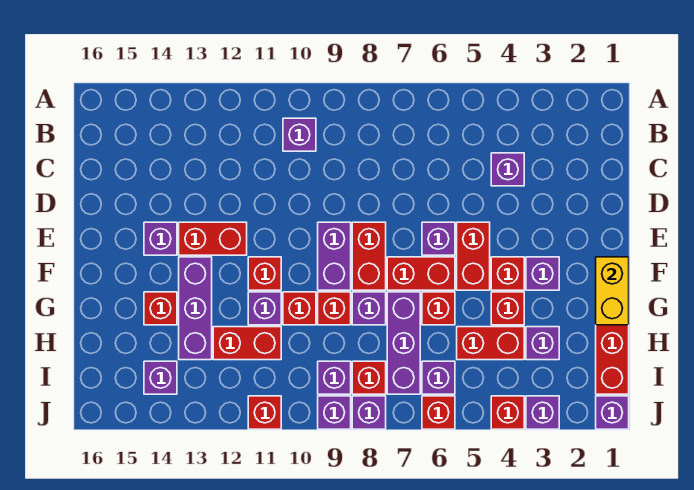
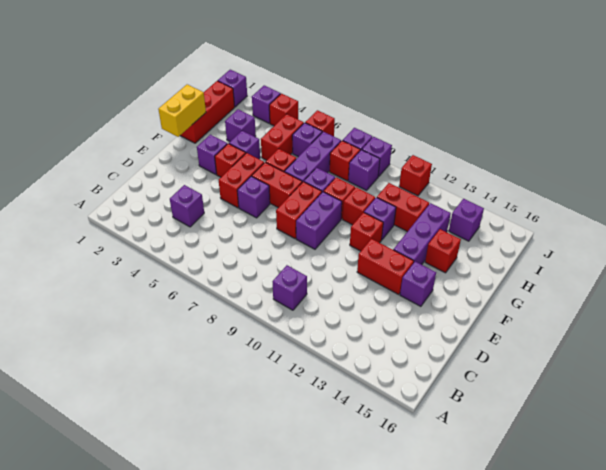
red brick G4 level 1 -> purple brick G4 level 1
red brick H4:H5 level 1 -> red brick H5:I5 level 1

